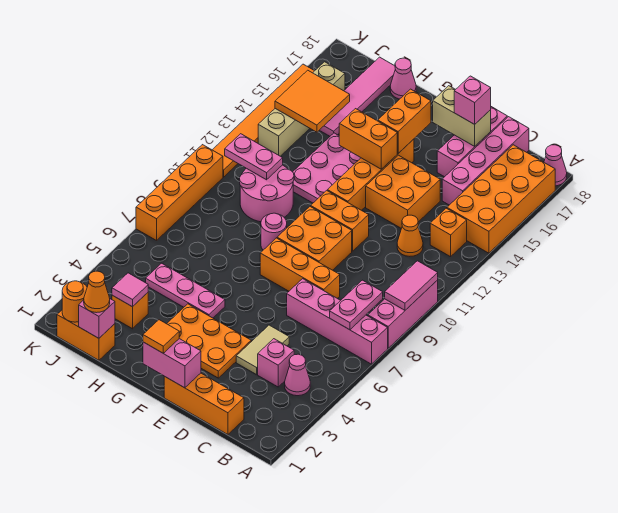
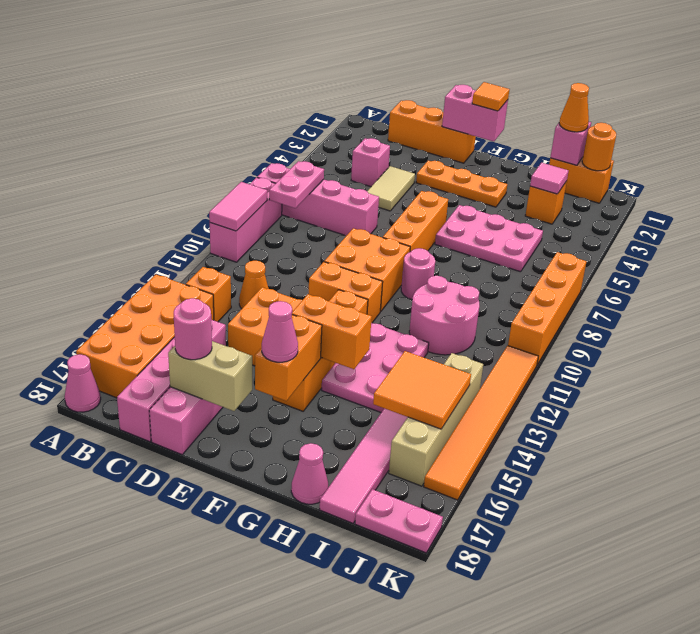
pink cone B4 level 1 -> pink cone F16 level 3
orange brick D8:F8 level 1 -> orange brick F6:F8 level 1
pink brick D17 level 3 -> pink round brick D17 level 3
orange plate E3:G4 level 1 -> orange plate E3:G3 level 1
pink plate G5:I5 level 1 -> pink plate G5:I6 level 1
pink plate I11:J11 level 2 -> pink plate J18:K18 level 1

